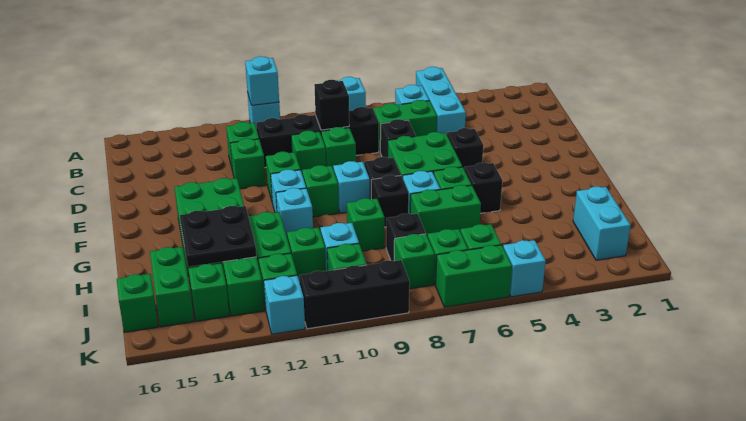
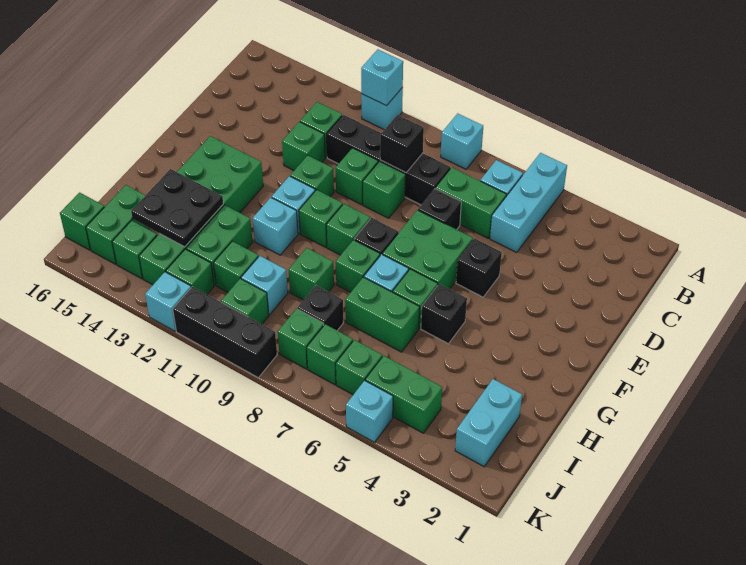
cyan brick F9 level 1 -> green brick F9 level 1
black brick G8 level 1 -> green brick G8 level 1
green brick K6:K7 level 1 -> green brick J4:J5 level 1

